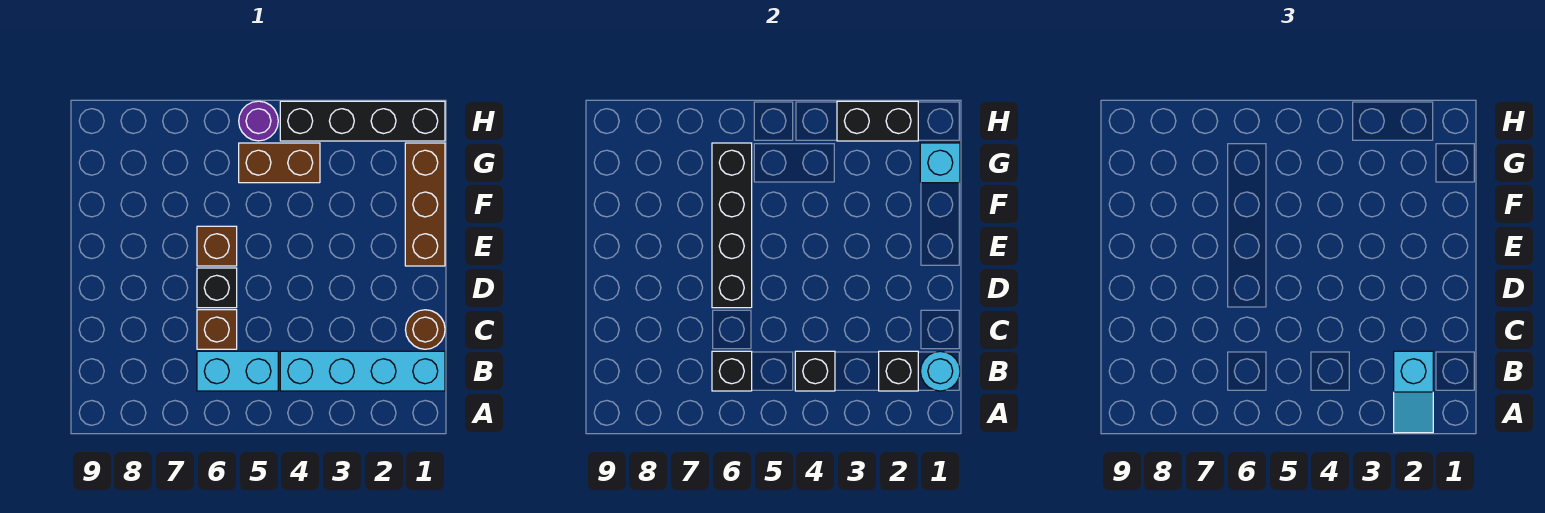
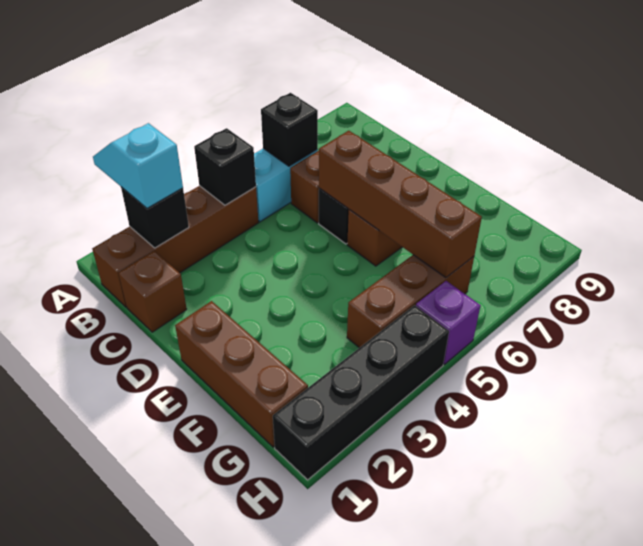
cyan brick B1:B4 level 1 -> brown brick B1:B4 level 1
cyan round brick B1 level 2 -> none
brown round brick C1 level 1 -> brown brick C1 level 1
black brick D6:G6 level 2 -> brown brick D6:G6 level 2
cyan brick G1 level 2 -> none
brown brick G4:G5 level 1 -> brown brick G4:G6 level 1
black brick H2:H3 level 2 -> none
purple round brick H5 level 1 -> purple brick H5 level 1

